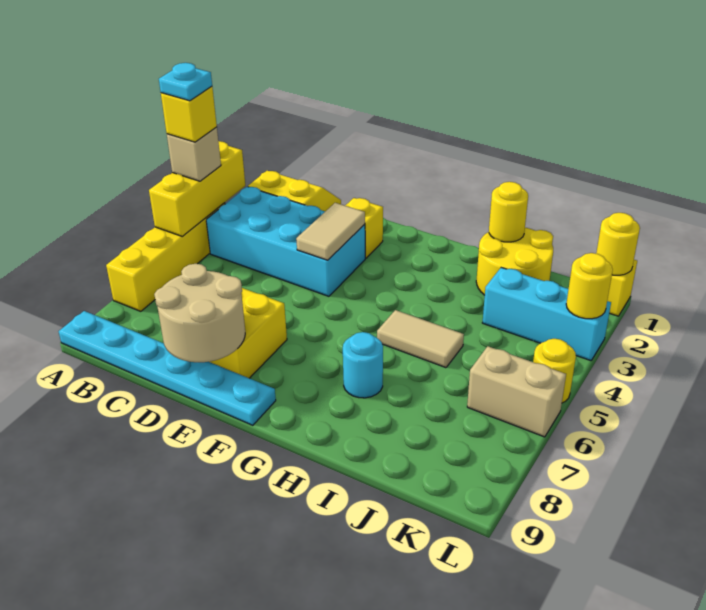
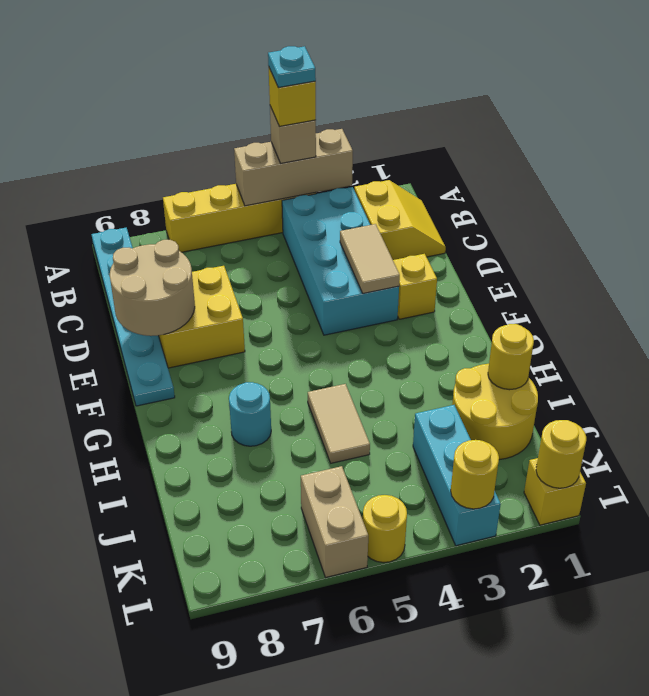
yellow brick A3:A5 level 2 -> tan brick A3:A5 level 2
tan tile E3:E4 level 2 -> tan tile D3:E3 level 2

